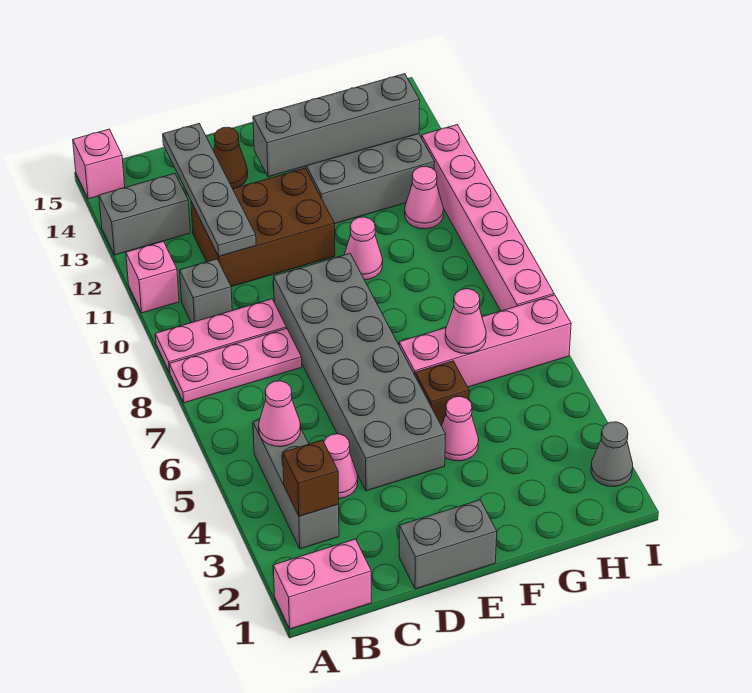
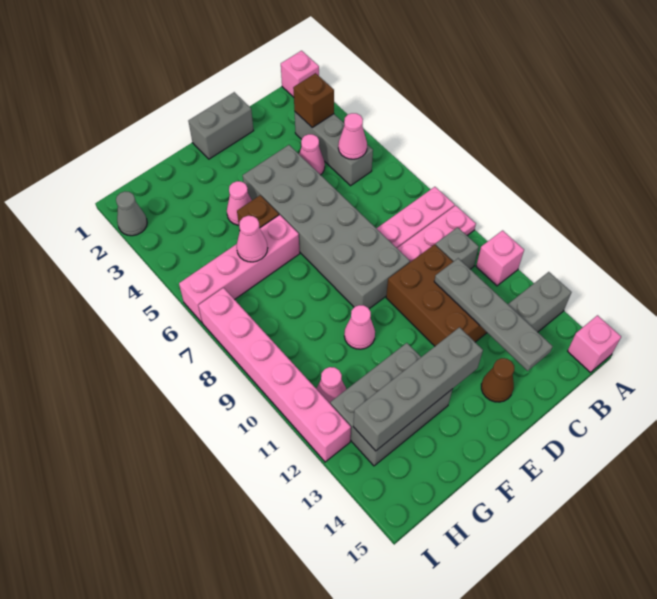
pink brick A1:B1 level 1 -> pink brick A1 level 1
brown brick C11:E12 level 1 -> brown brick C10:D12 level 1

